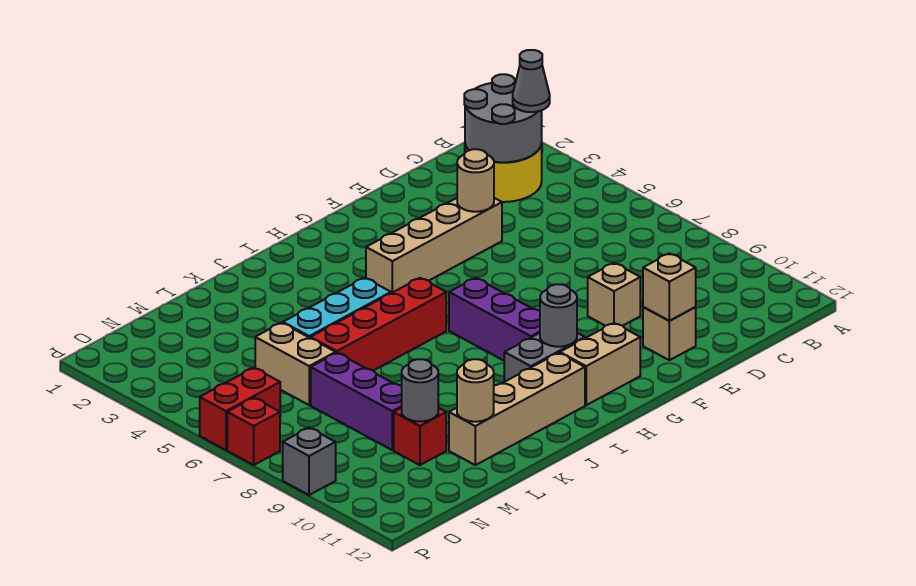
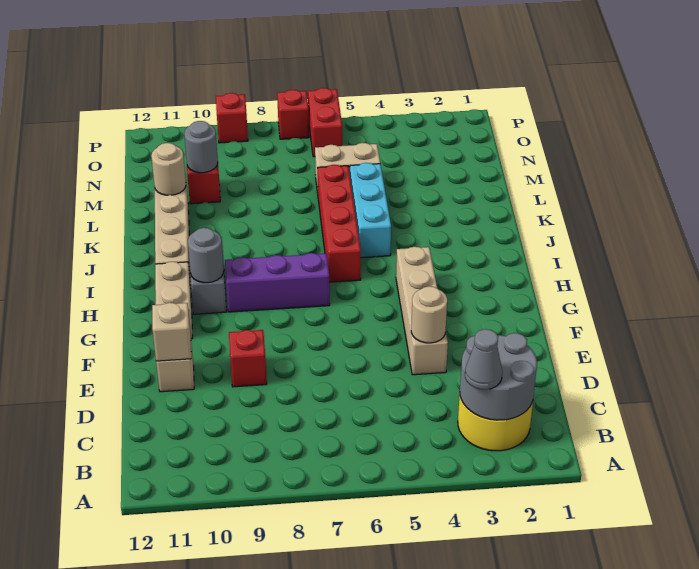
tan brick E9 level 1 -> red brick E9 level 1
purple brick M7:M9 level 1 -> none
grey brick P9 level 1 -> red brick P9 level 1

